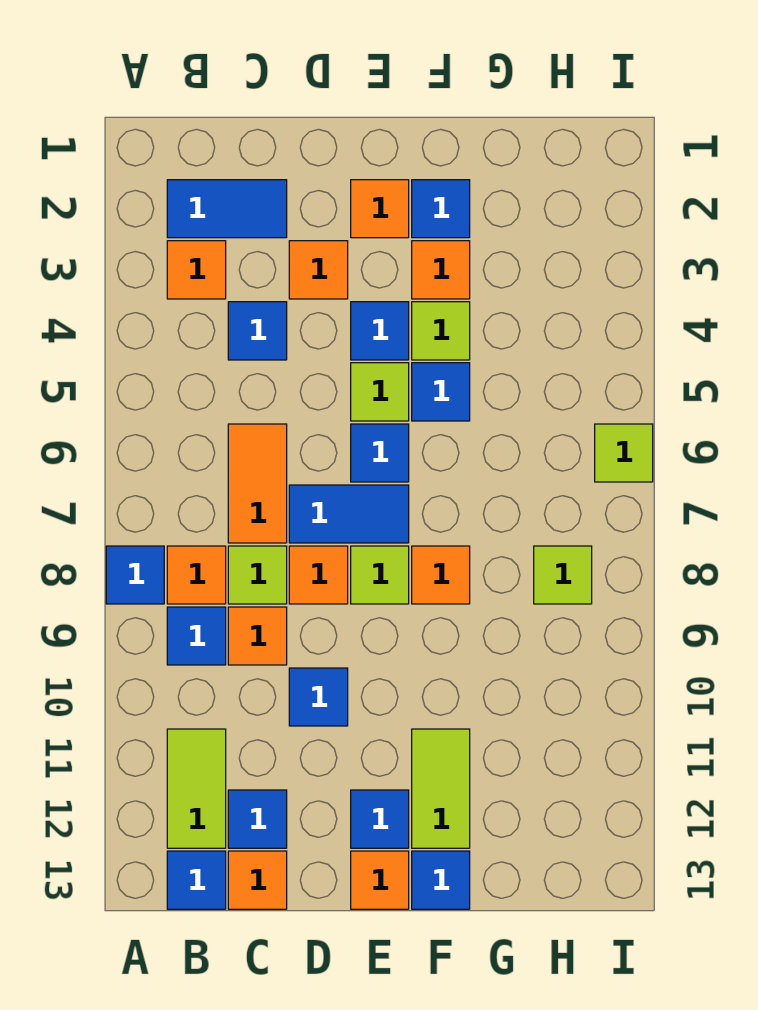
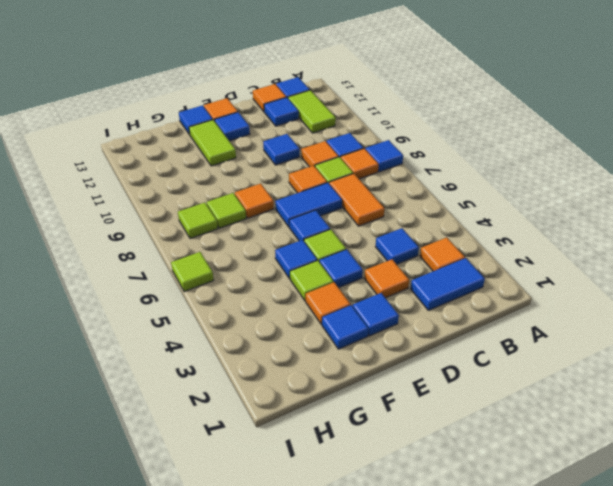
orange tile E2 level 1 -> blue tile E2 level 1
lime tile E8 level 1 -> lime tile G8 level 1

